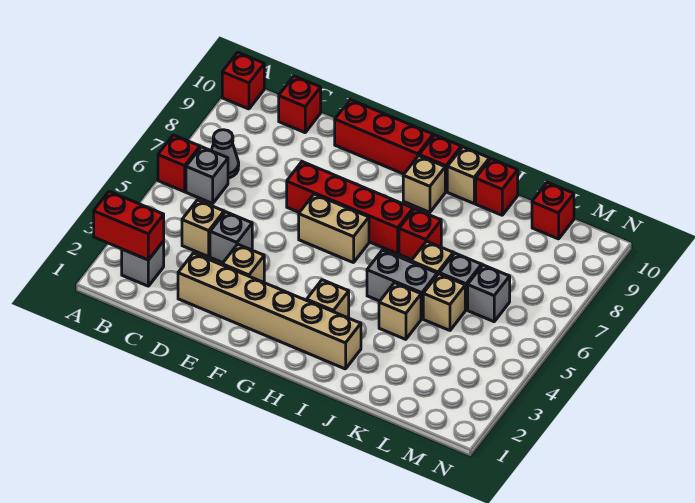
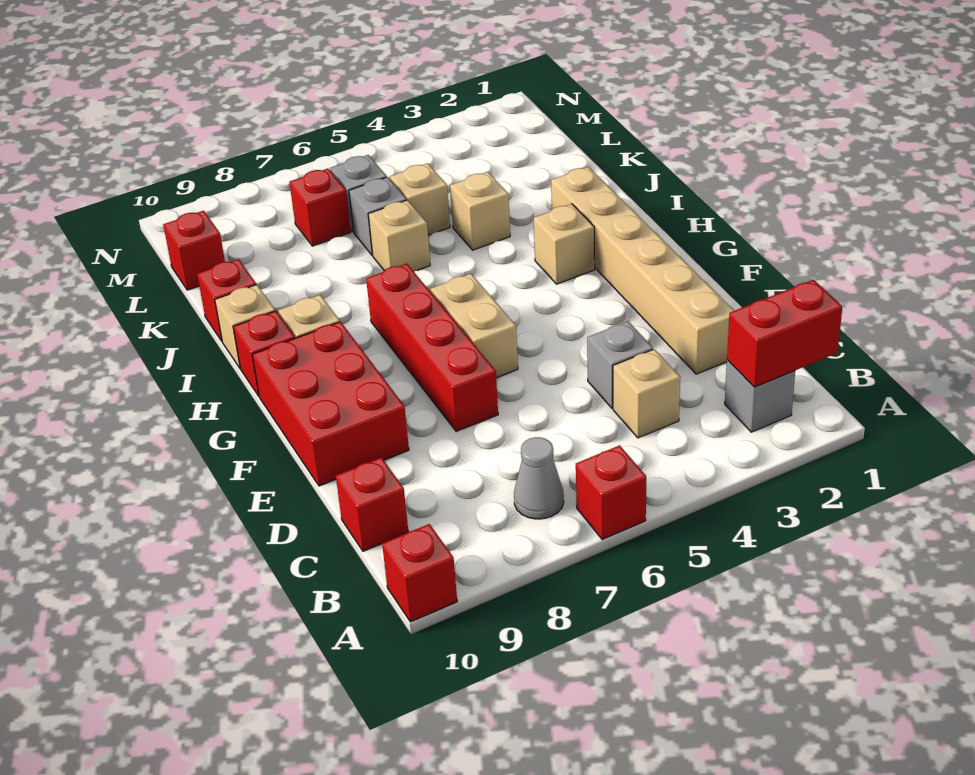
red brick A2:B2 level 2 -> red brick B1:B2 level 2
grey brick B6 level 1 -> none
tan brick E3 level 1 -> none
red brick E10:G10 level 1 -> red brick E9:G10 level 1
grey brick I5:J5 level 1 -> none
red brick I7 level 1 -> red brick L7 level 1

